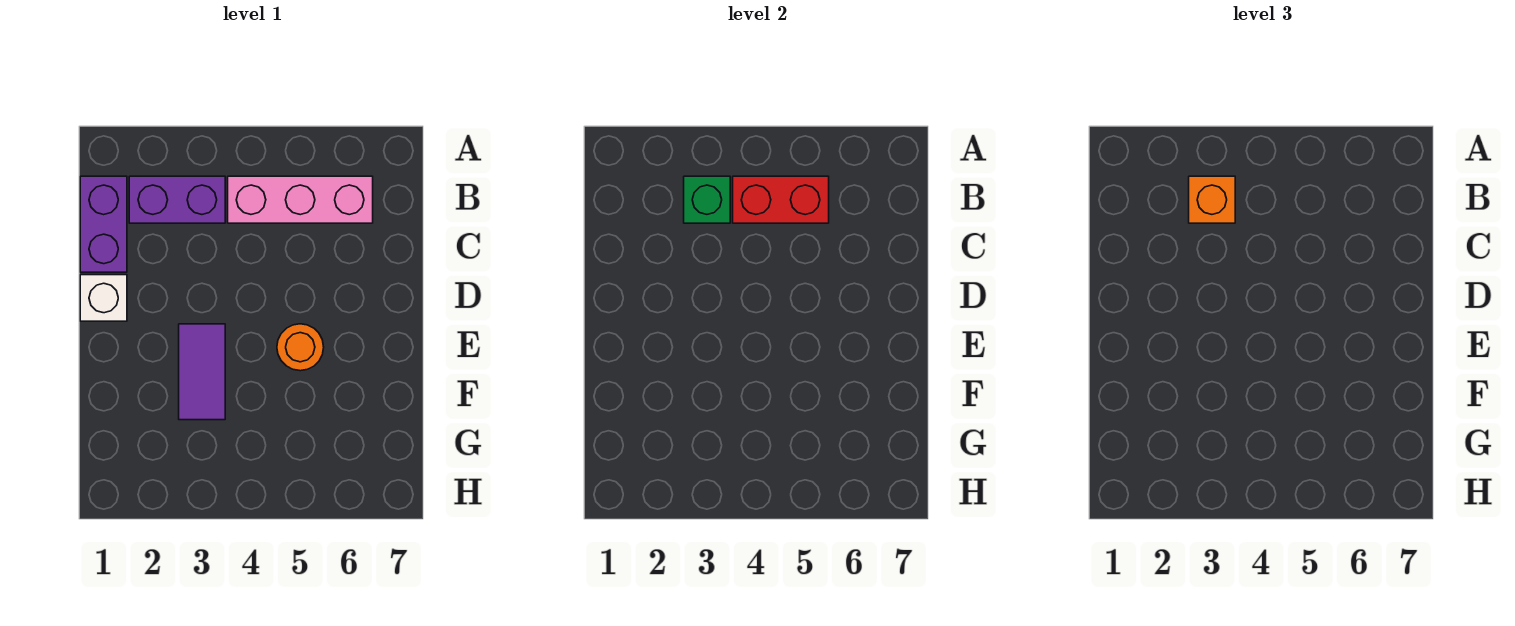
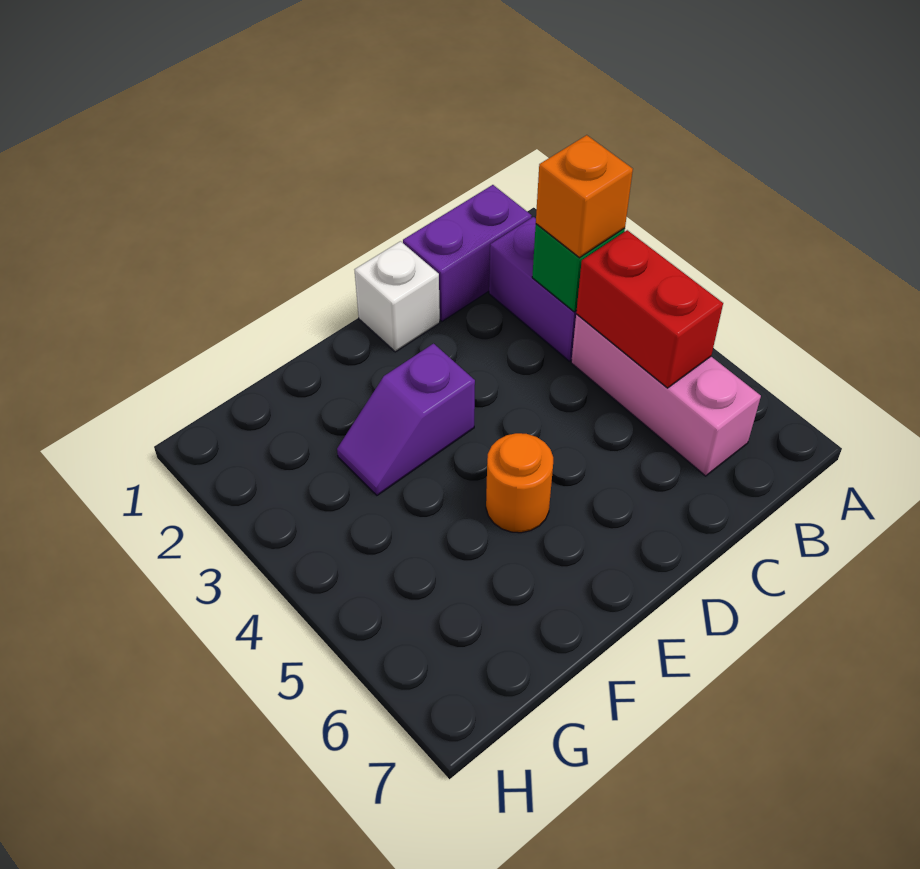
purple tile E3:F3 level 1 -> purple slope E3:F3 level 1 top E

